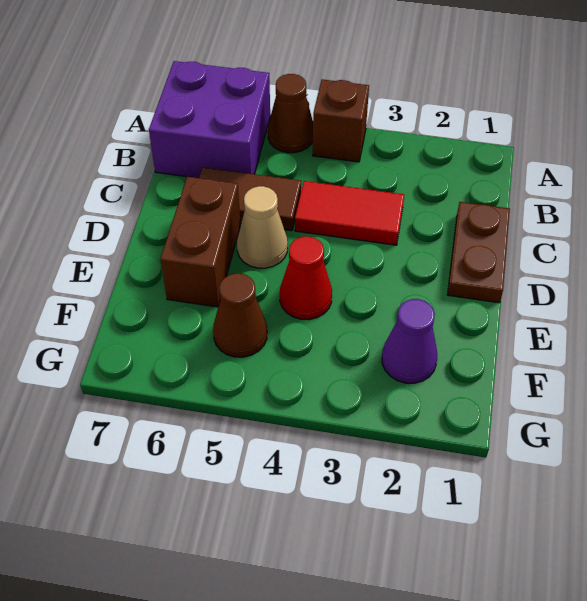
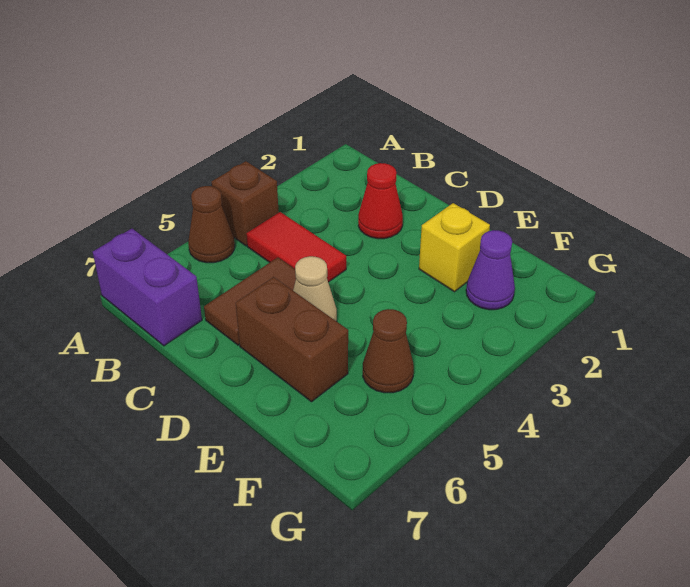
purple brick A6:B7 level 1 -> purple brick A7:B7 level 1
brown plate C1:D1 level 1 -> none
red tile C3:C4 level 1 -> red tile B4:C4 level 1
none -> yellow brick E2 level 1
red cone E4 level 1 -> red cone C2 level 1

